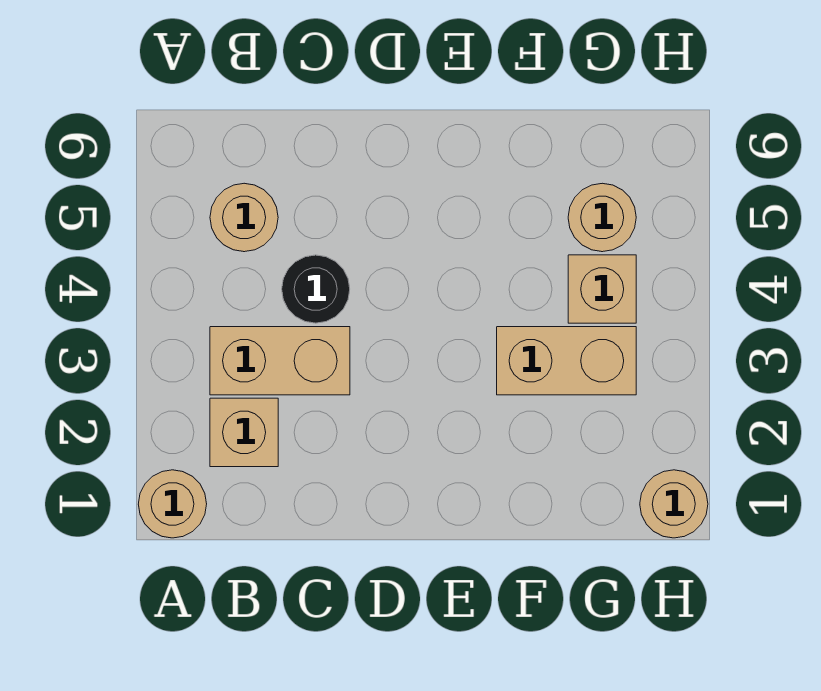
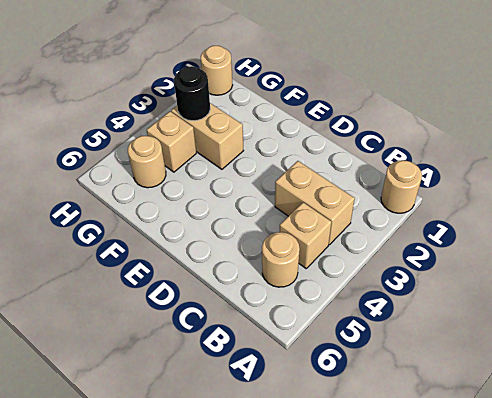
tan brick B2 level 1 -> tan brick B4 level 1
black round brick C4 level 1 -> black round brick G3 level 2

